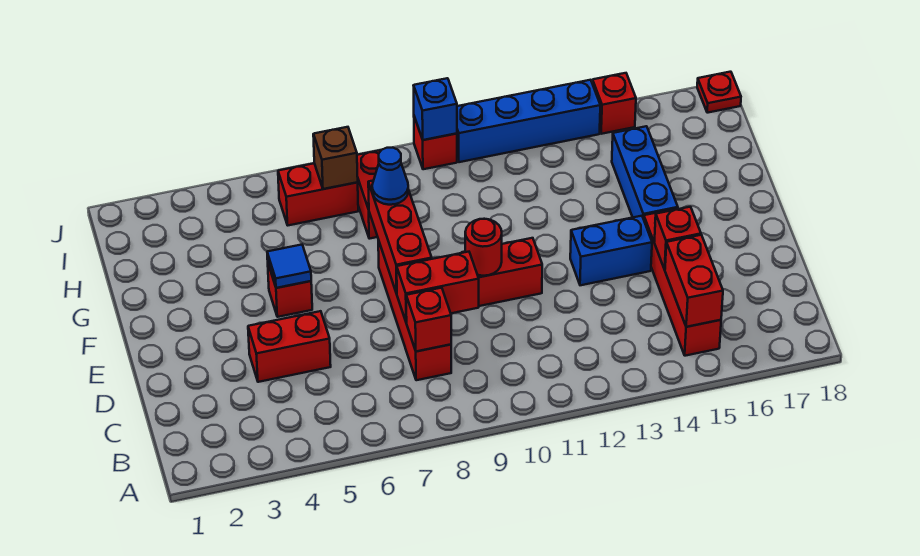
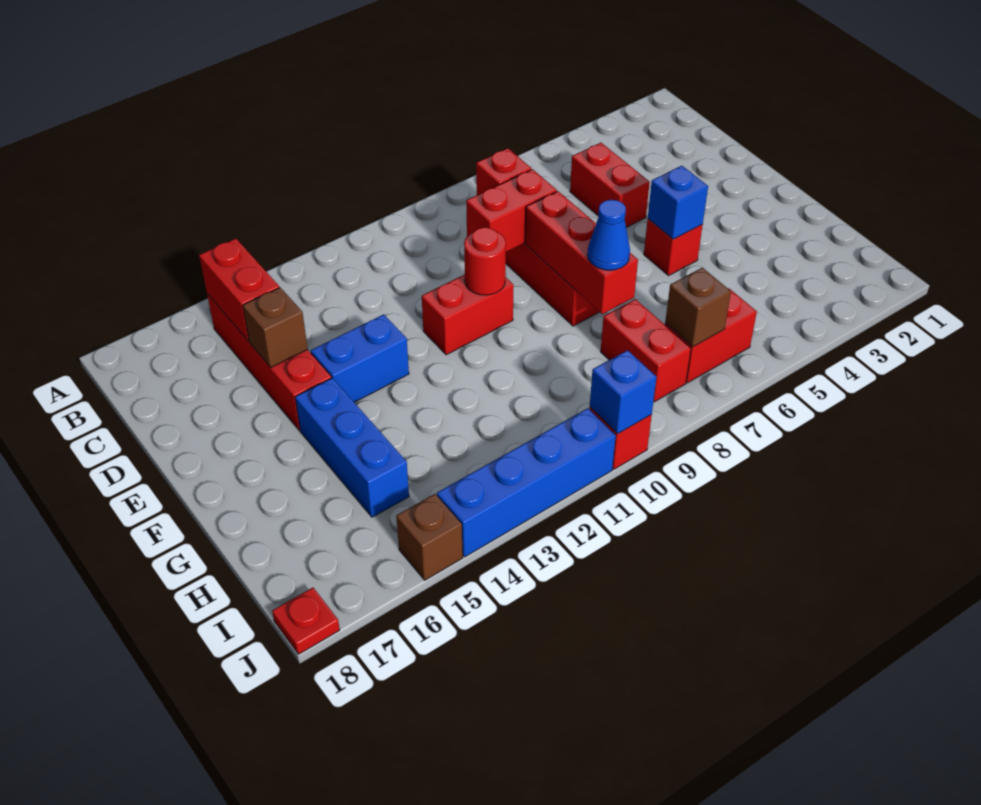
red brick D4:D5 level 1 -> red brick C5:D5 level 1
red brick D15 level 2 -> brown brick D15 level 2
blue tile F5 level 2 -> blue brick F5 level 2
red brick J15 level 1 -> brown brick J15 level 1

